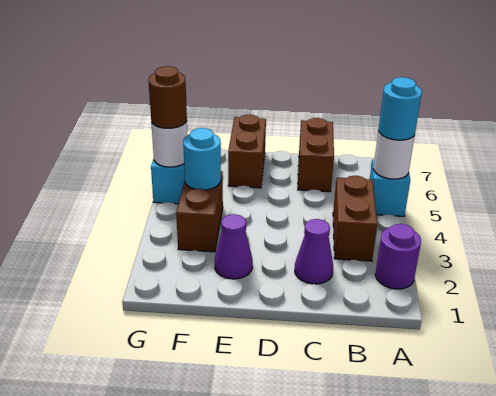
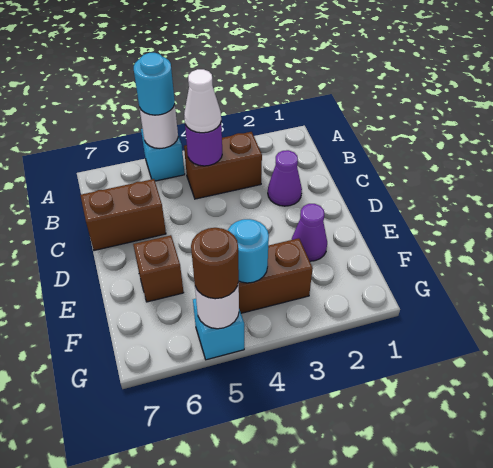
purple round brick A2 level 1 -> purple round brick B4 level 2
none -> white cone B4 level 3
brown brick E6:E7 level 1 -> brown brick E6 level 1

